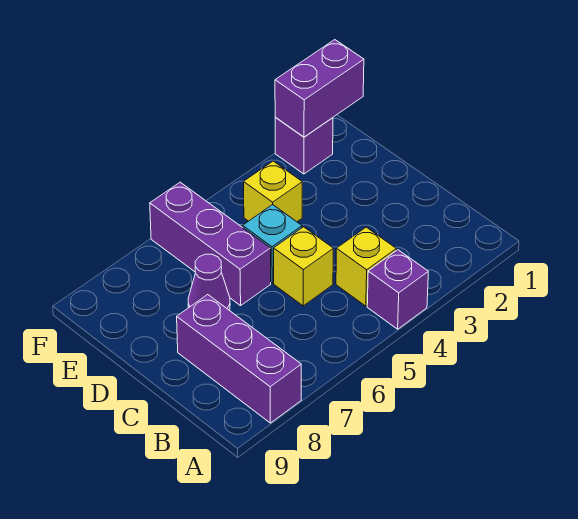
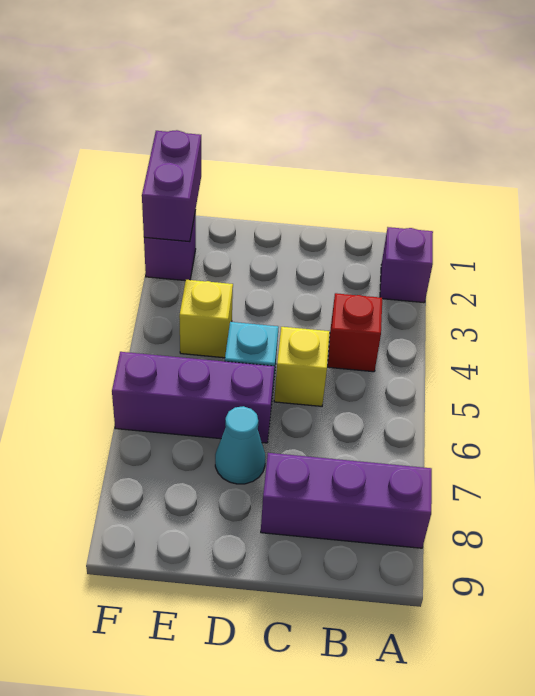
purple brick A4 level 1 -> purple brick A2 level 1
yellow brick B4 level 1 -> red brick B4 level 1
purple cone D7 level 1 -> cyan cone D7 level 1

